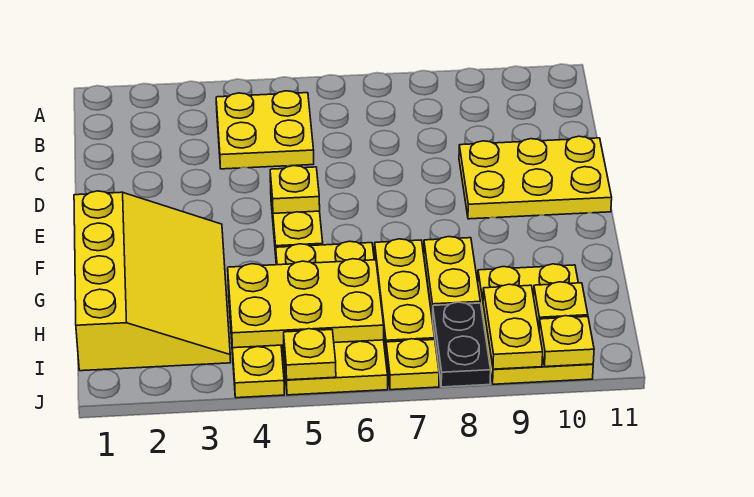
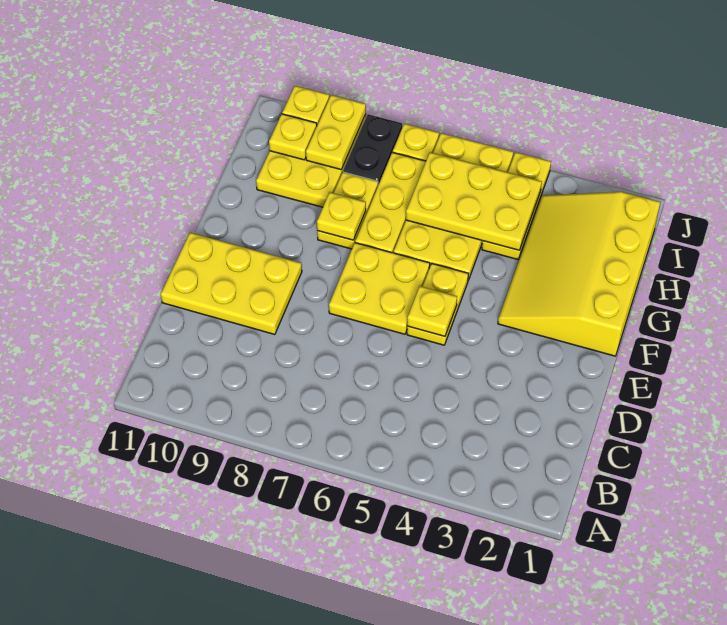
yellow plate B4:C5 level 1 -> yellow plate E6:F7 level 1
yellow plate J5 level 2 -> yellow plate G8 level 2

